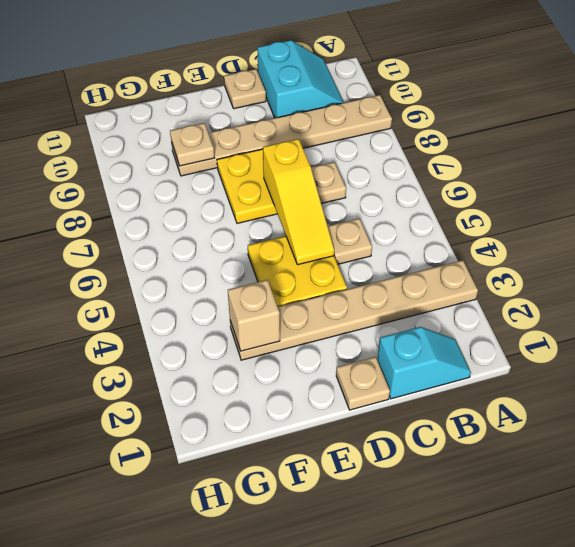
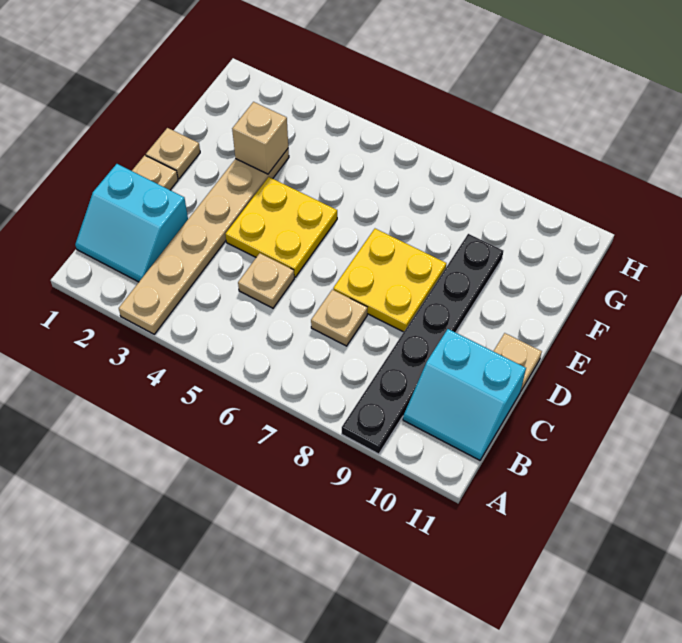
tan plate A9:F9 level 1 -> black plate A9:F9 level 1
cyan slope B1:C1 level 1 top C -> cyan slope B1:C2 level 1 top C
yellow slope D5:D7 level 2 top 7 -> none
tan plate F9 level 2 -> tan plate E1 level 1

